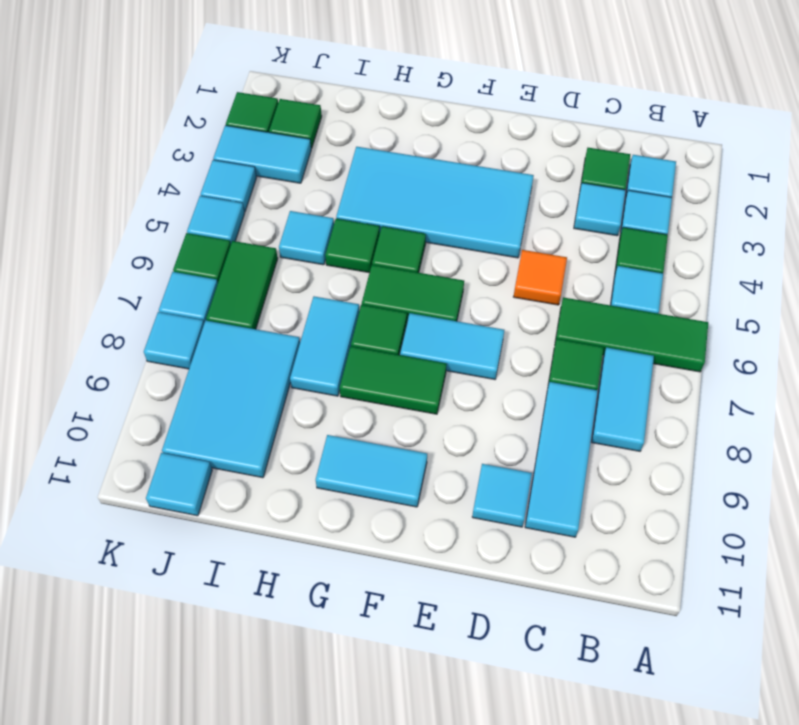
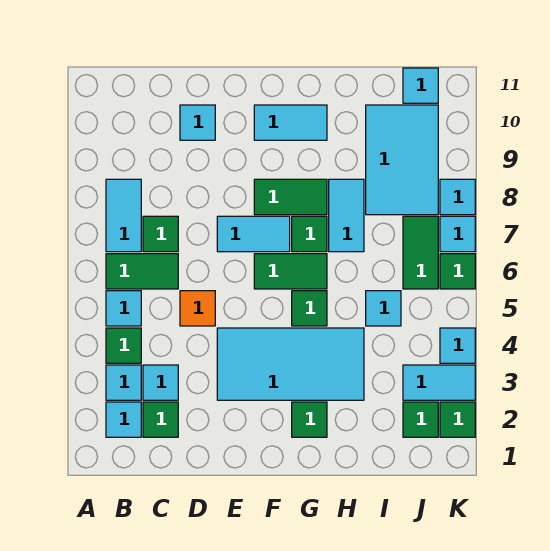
green tile A6:C6 level 1 -> green tile B6:C6 level 1
cyan tile C8:C10 level 1 -> none
green tile H5 level 1 -> green tile G2 level 1
cyan tile K5 level 1 -> none

